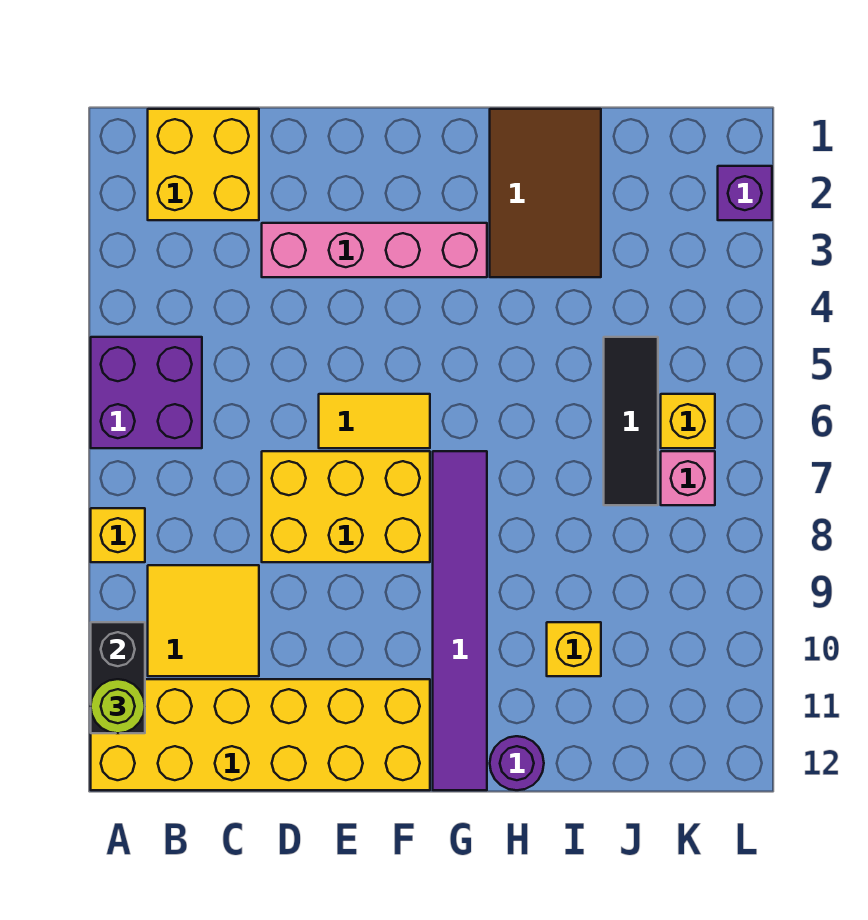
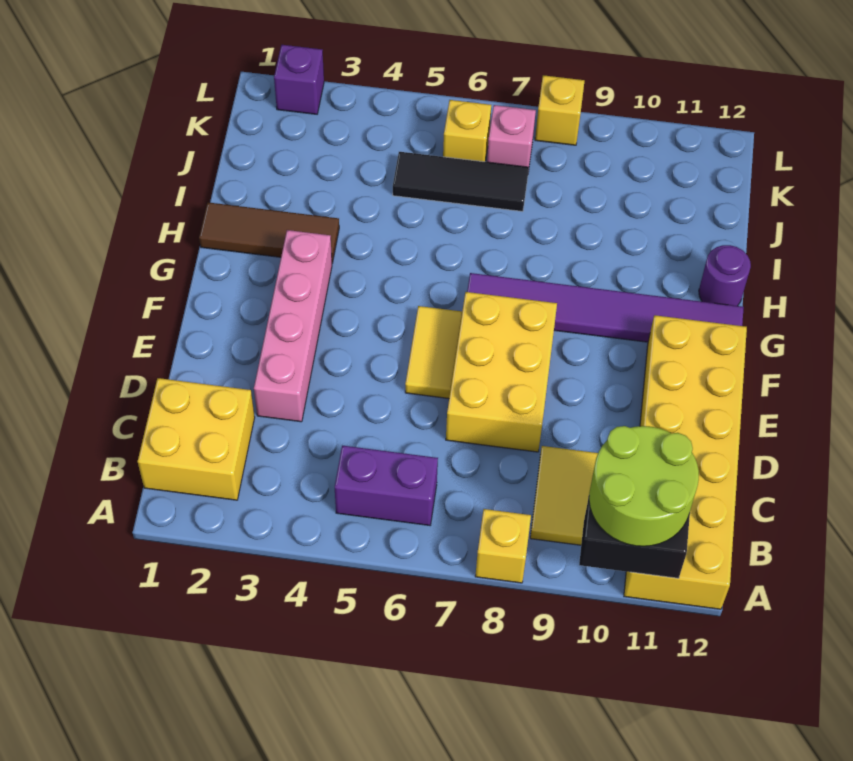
purple brick A5:B6 level 1 -> purple brick B5:B6 level 1
lime round brick A11 level 3 -> lime round brick A10:B11 level 3
brown tile H1:I3 level 1 -> brown tile H1:H3 level 1
yellow brick I10 level 1 -> yellow brick L8 level 1

